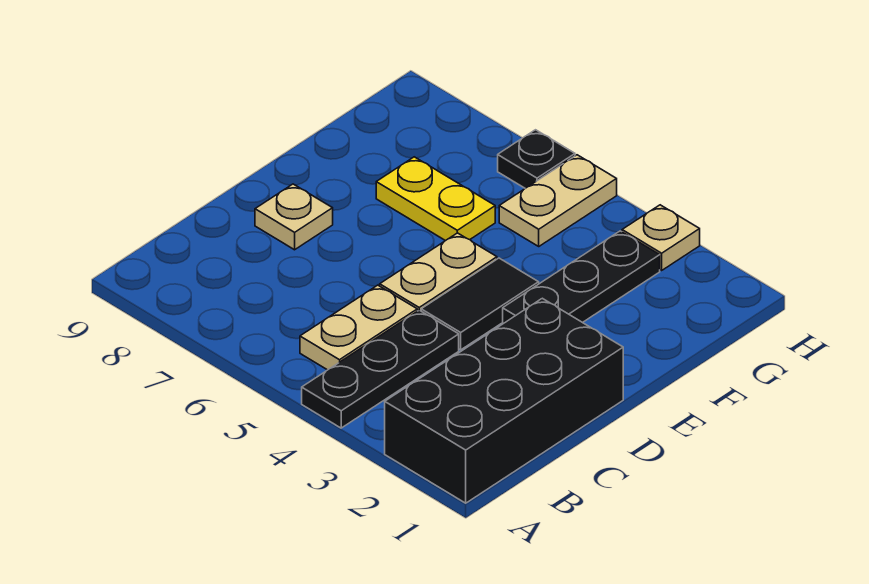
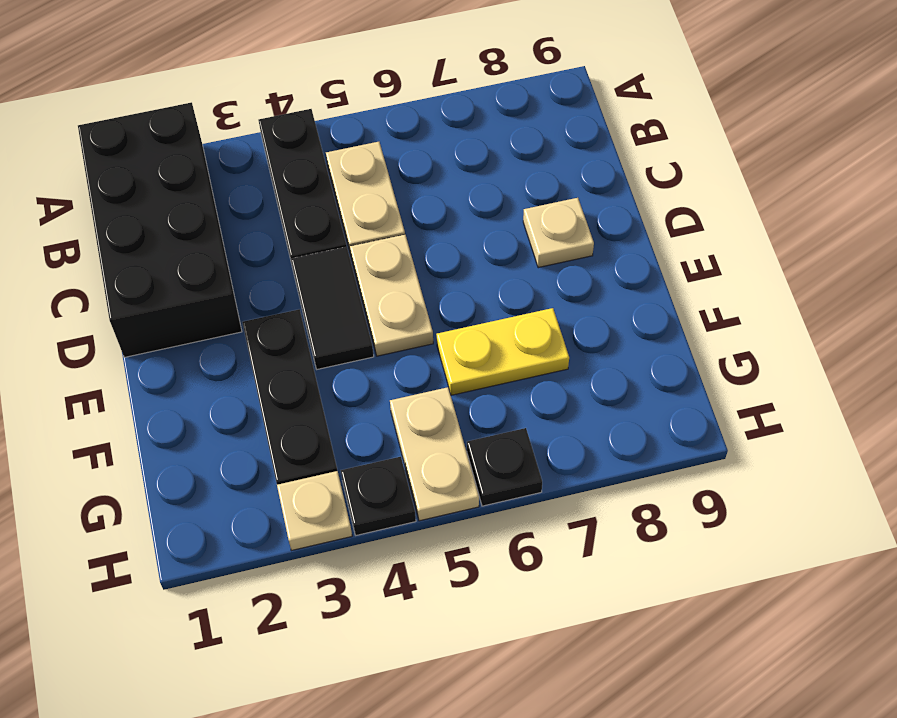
none -> black plate H4 level 1

